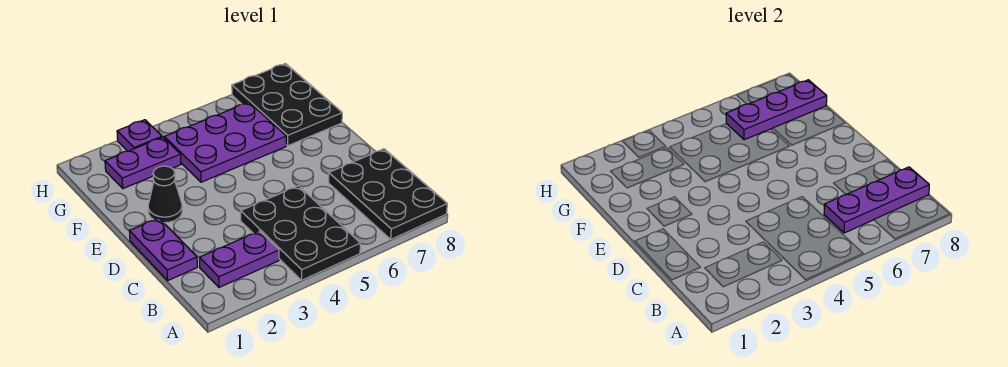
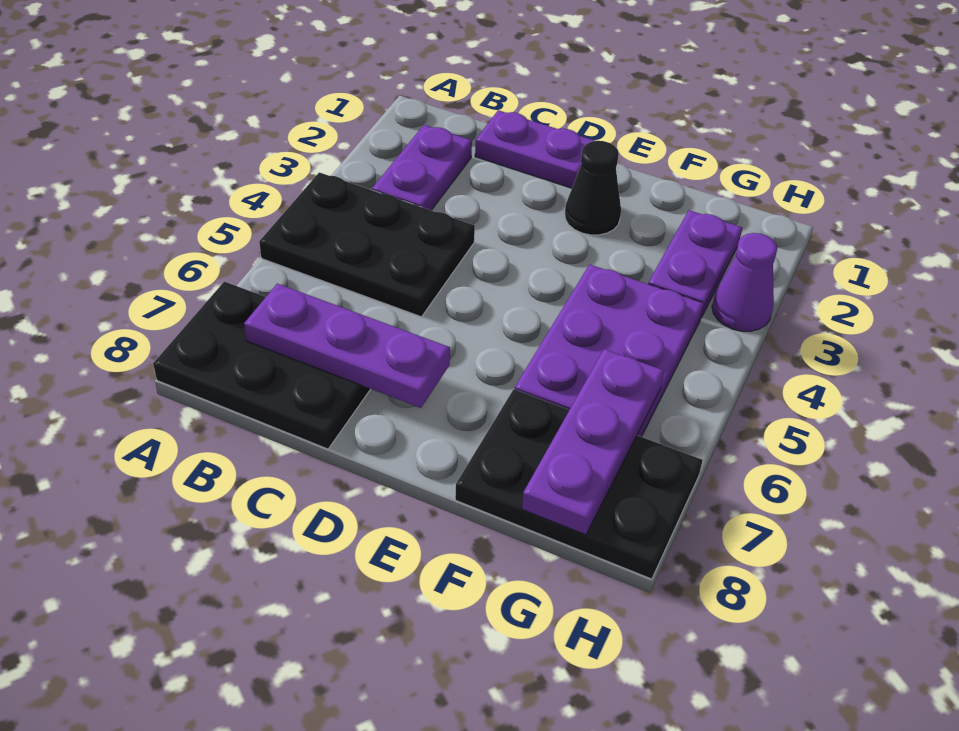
purple plate B6:B8 level 2 -> purple plate B7:D7 level 2
purple plate H3 level 1 -> purple cone H3 level 1

